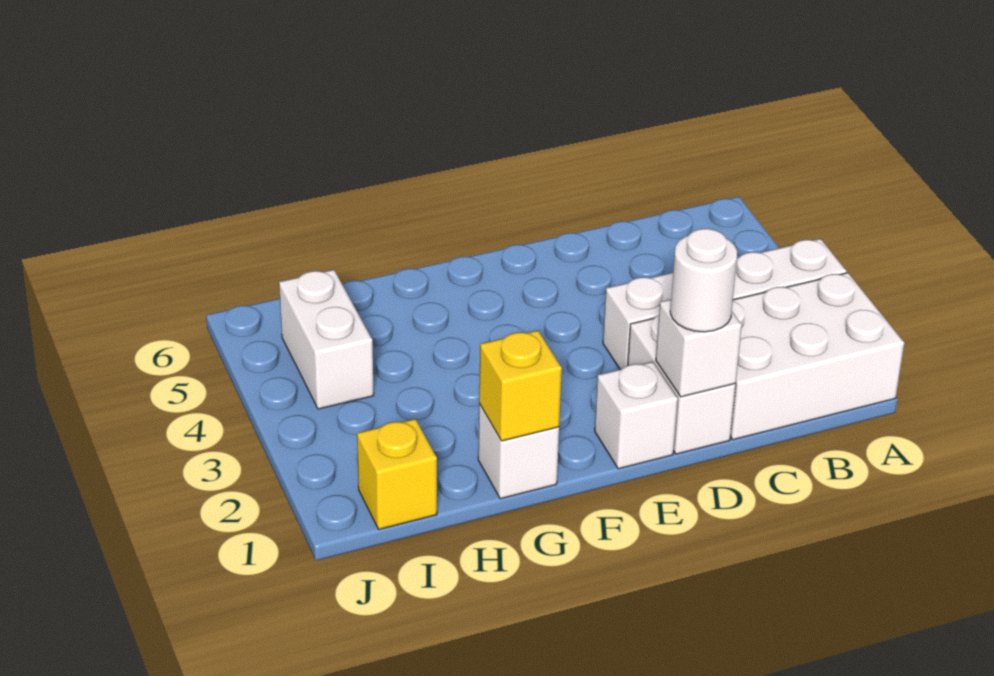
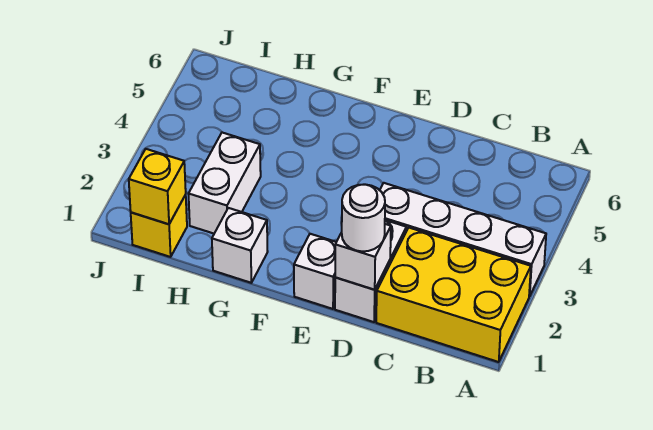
white brick A1:C2 level 1 -> yellow brick A1:C2 level 1
yellow brick G1 level 2 -> yellow brick I1 level 2
white brick I4:I5 level 1 -> white brick H2:H3 level 1

